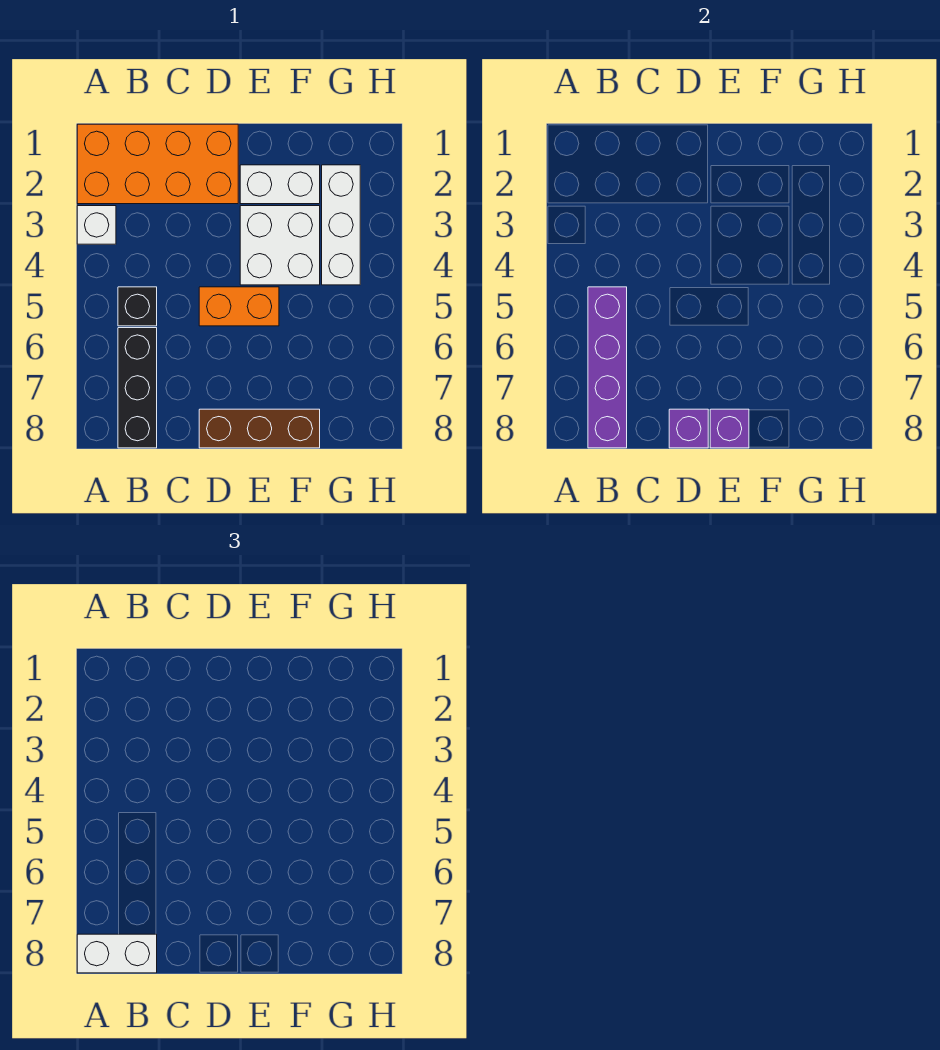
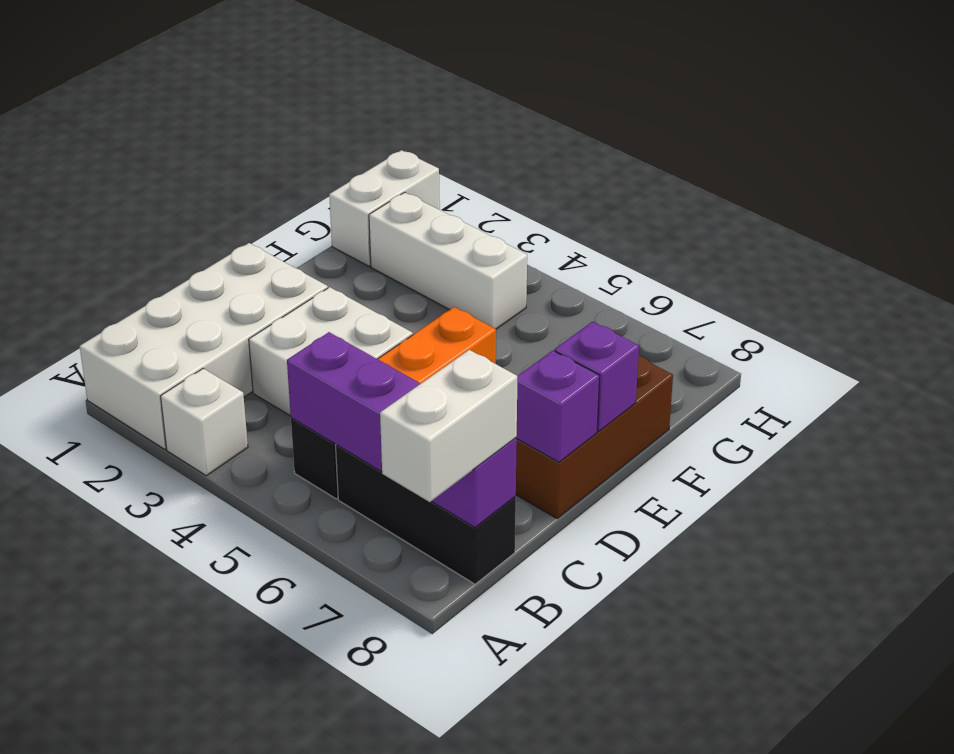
orange brick A1:D2 level 1 -> white brick A1:D2 level 1
white brick E2:F2 level 1 -> white brick G1:H1 level 1
white brick E3:F4 level 1 -> white brick C3:D4 level 1

